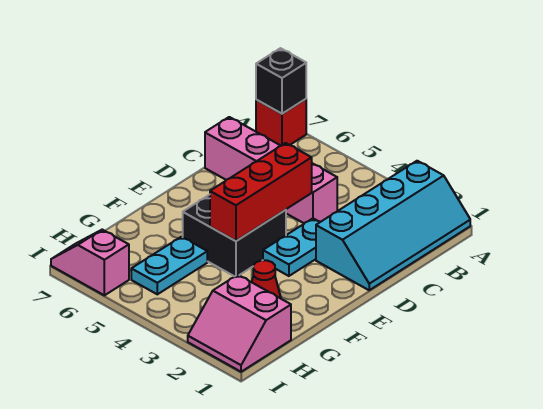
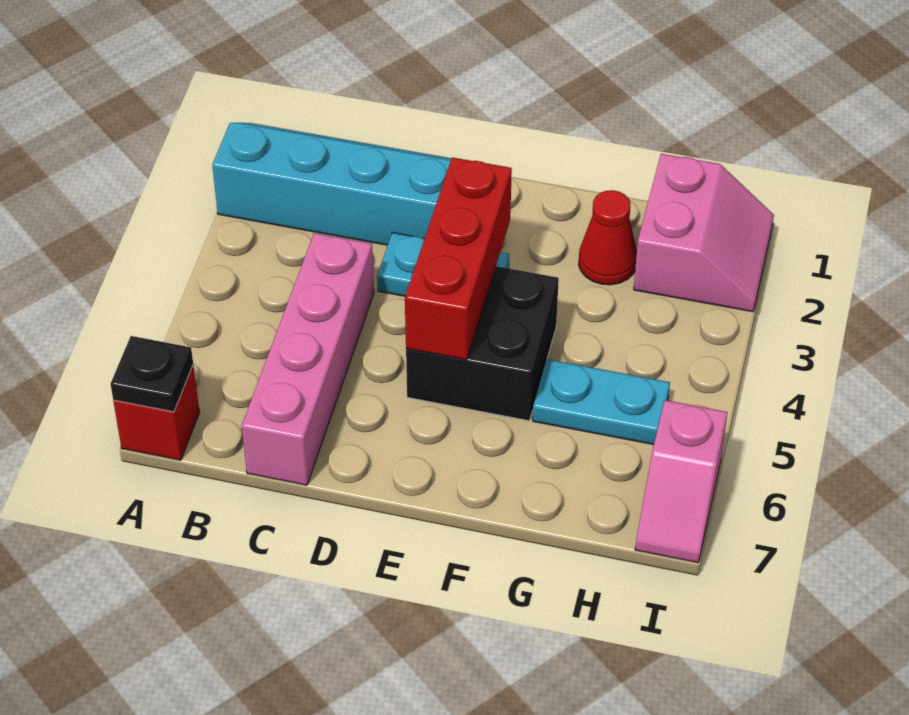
black brick A7 level 2 -> black plate A7 level 2
red brick D4:F4 level 2 -> red brick E3:E5 level 2

